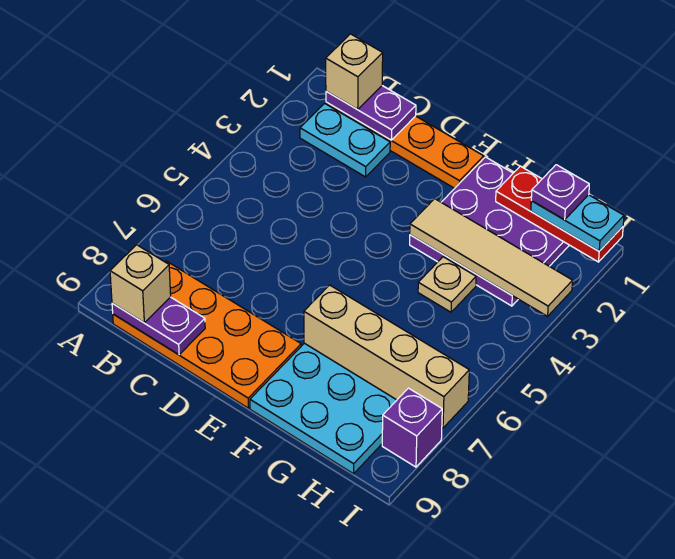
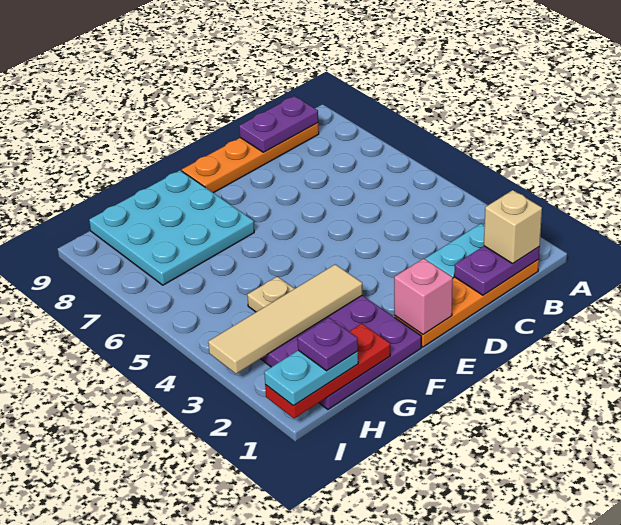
orange plate B8:E9 level 1 -> orange plate B9:E9 level 1
tan brick B9 level 3 -> none
none -> pink brick E1 level 2
tan brick F7:I7 level 2 -> none
purple brick I8 level 1 -> none

